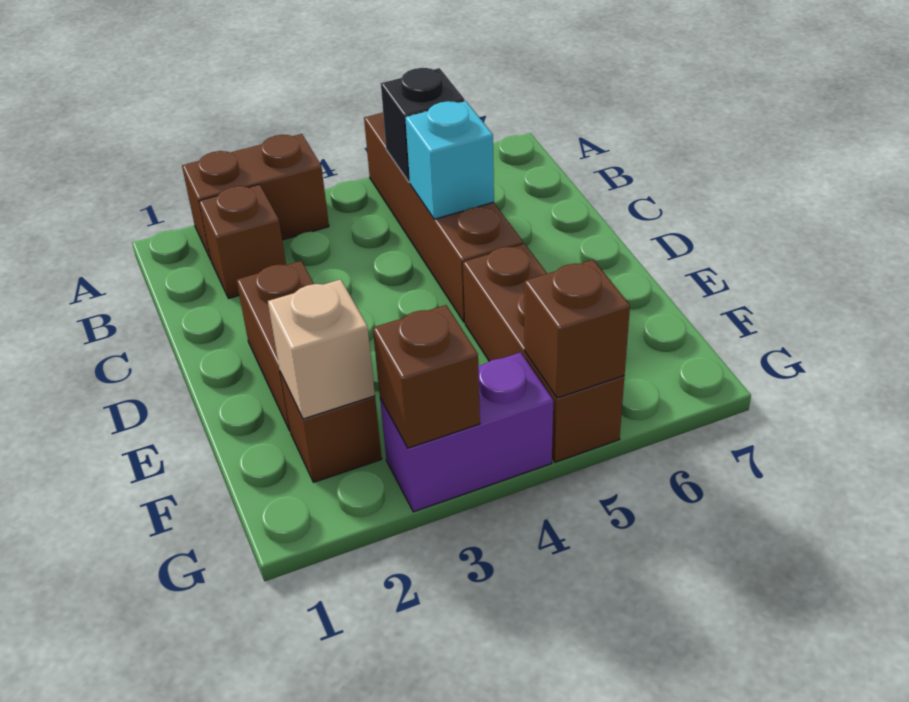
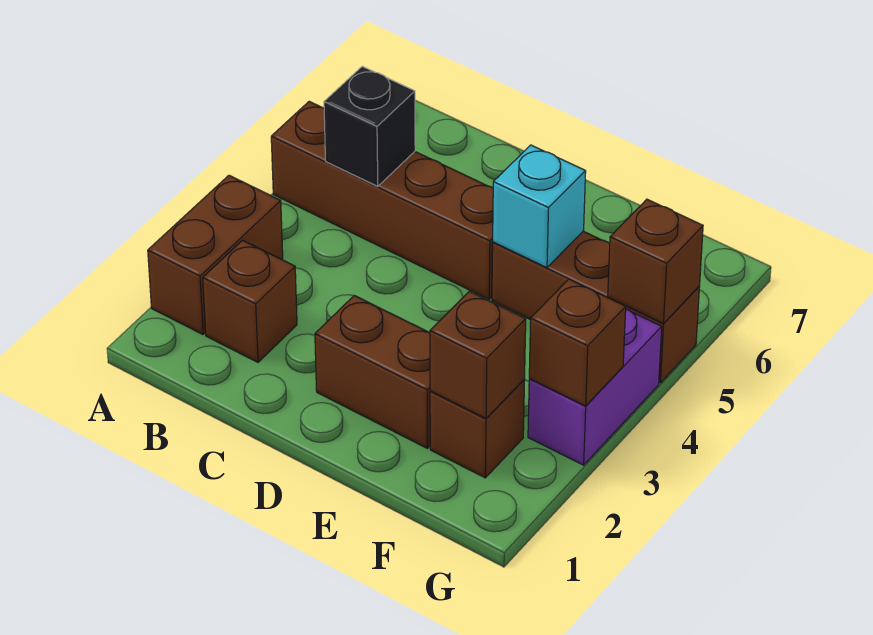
cyan brick C5 level 2 -> cyan brick E5 level 2
tan brick F2 level 2 -> brown brick F2 level 2

